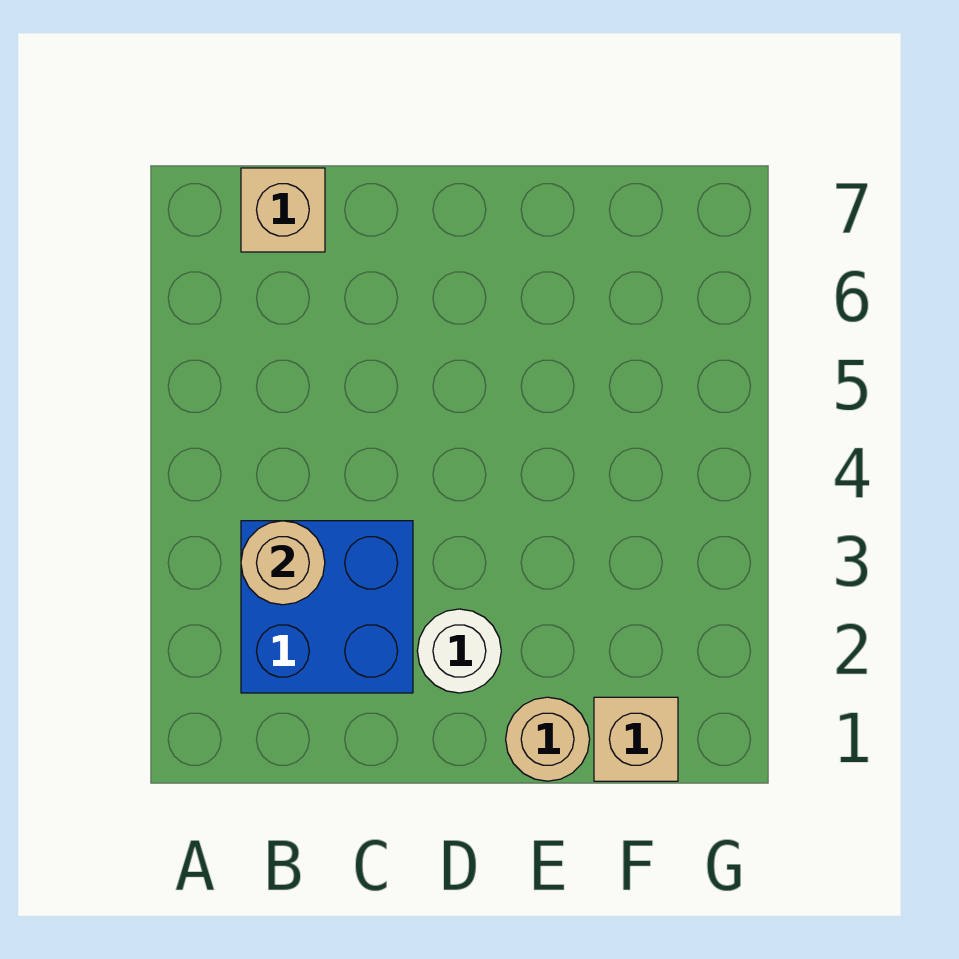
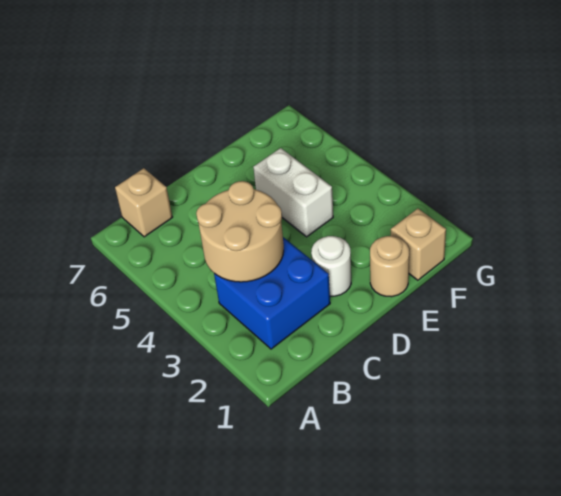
tan round brick B3 level 2 -> tan round brick B3:C4 level 2
none -> white brick E4:E5 level 1

